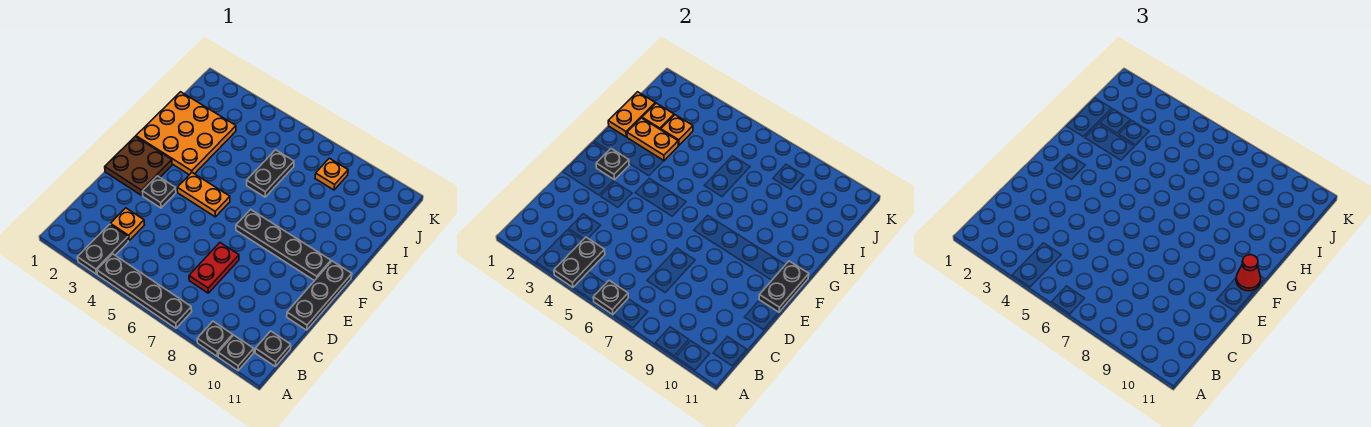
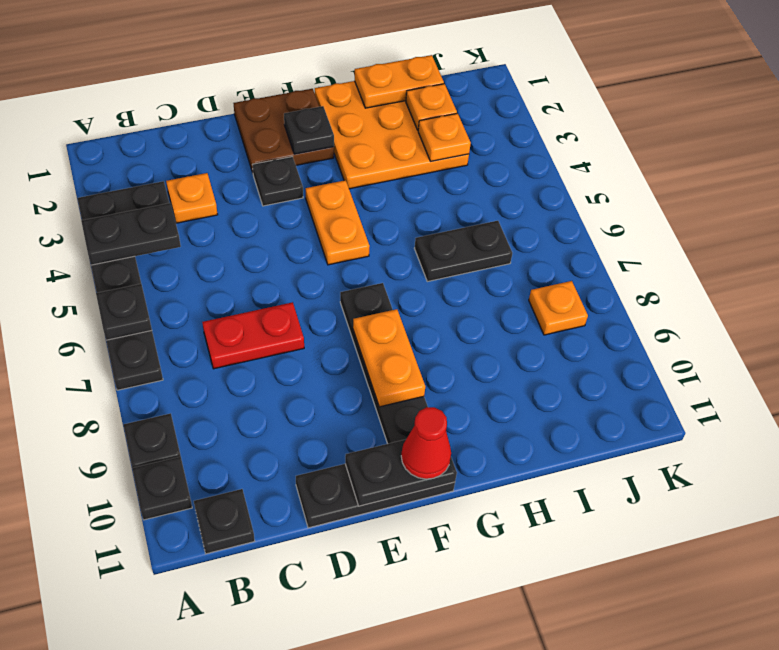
orange plate H2:H3 level 2 -> orange plate F8:F9 level 2

